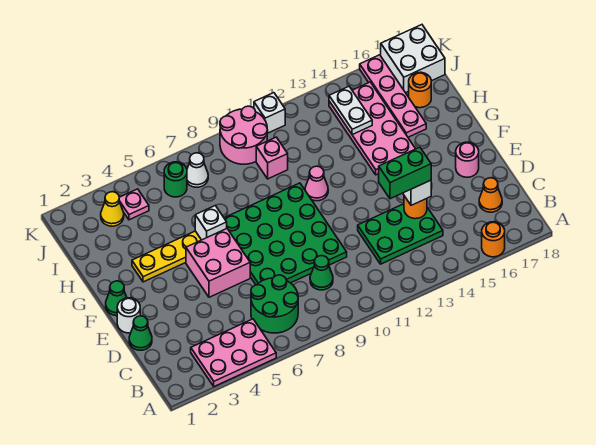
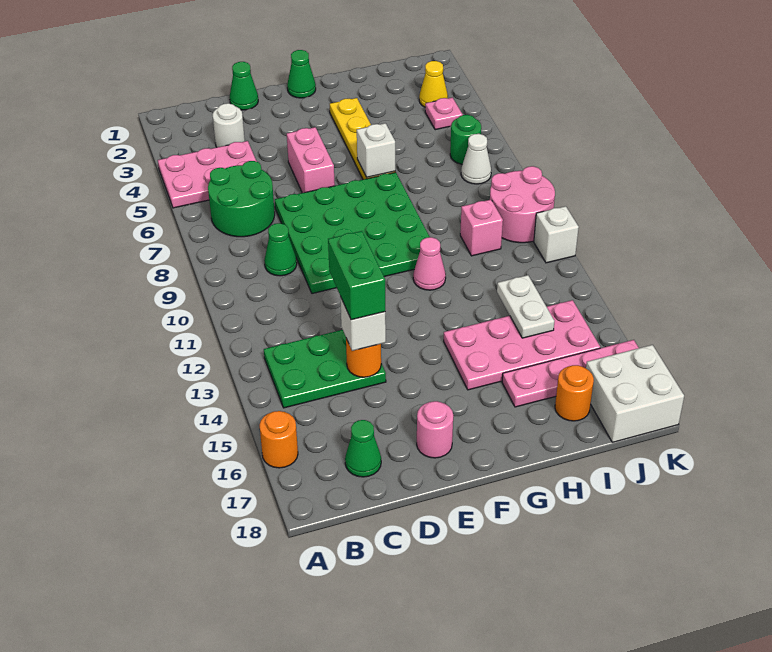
pink plate A3:B5 level 1 -> pink plate A4:C5 level 1
green plate C12:D14 level 1 -> green plate B13:D14 level 1
orange cone C17 level 1 -> green cone C17 level 1
white round brick E1 level 1 -> white round brick C3 level 1
pink brick E5:F6 level 1 -> pink brick E5:E6 level 1
white plate I14:J14 level 2 -> white plate I13:I14 level 2

